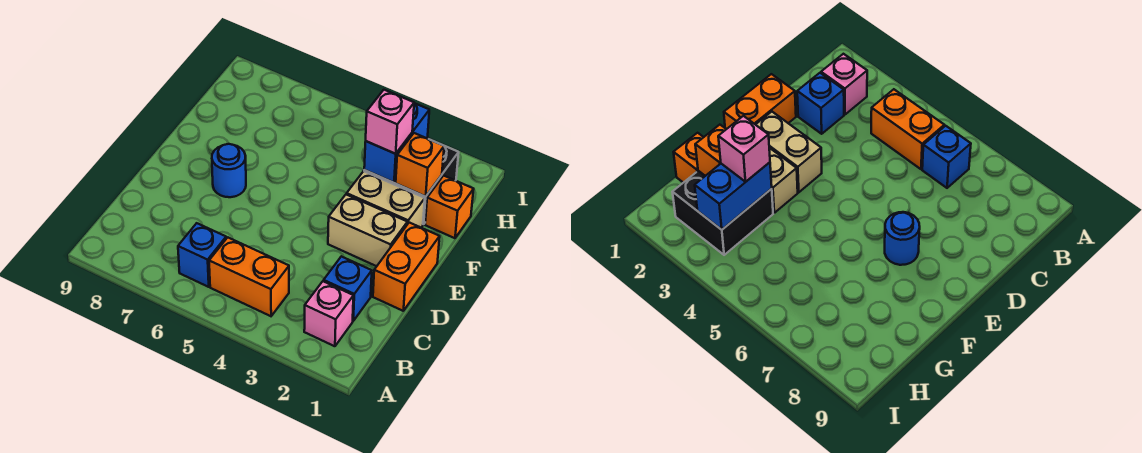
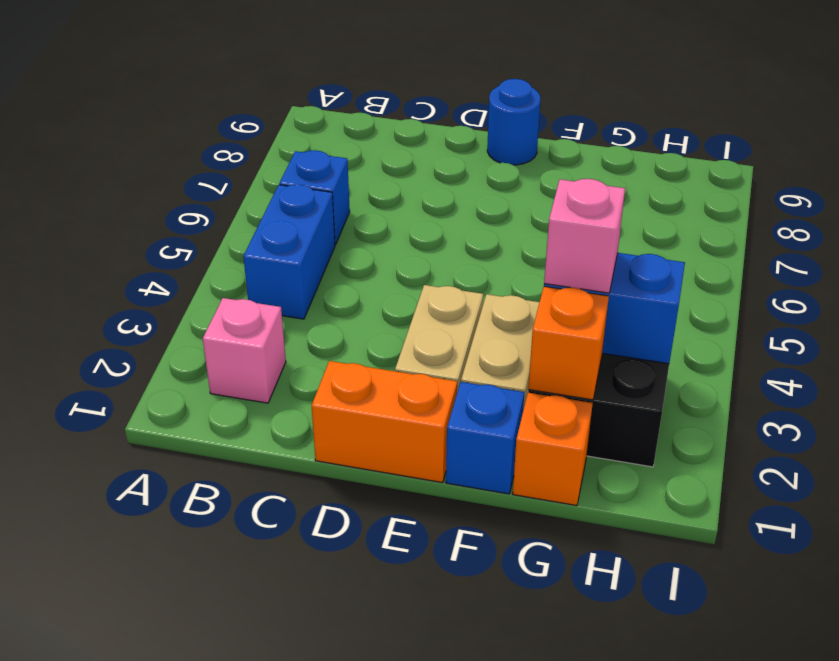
orange brick B4:B5 level 1 -> blue brick B4:B5 level 1
blue brick C2 level 1 -> blue brick F1 level 1
blue round brick E7 level 1 -> blue round brick E9 level 1

